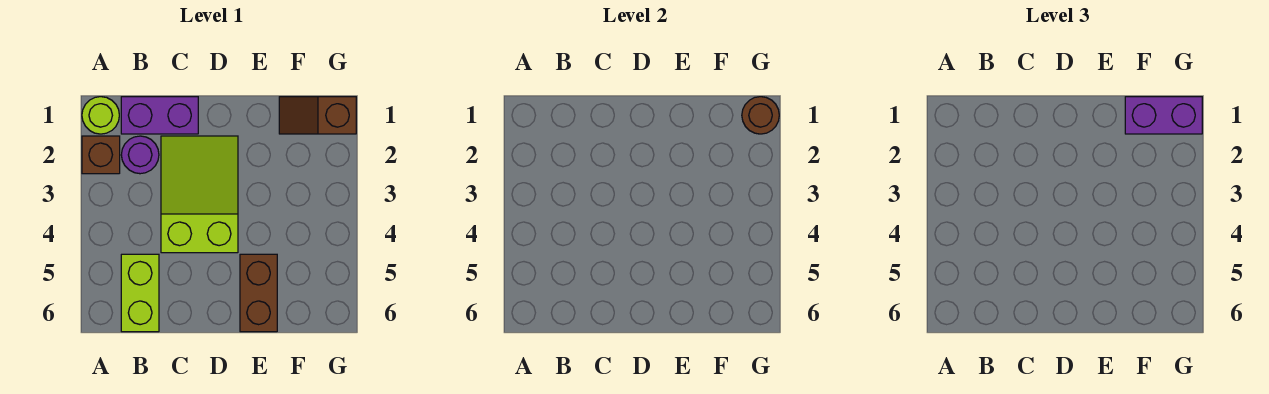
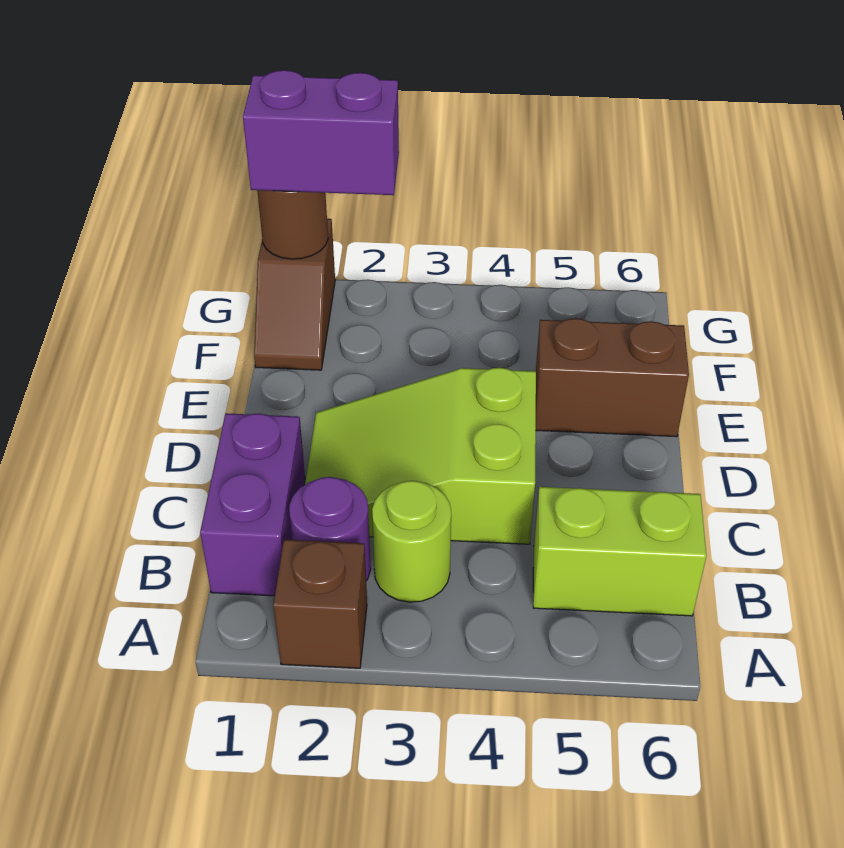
lime round brick A1 level 1 -> lime round brick B3 level 1
purple brick F1:G1 level 3 -> purple brick G1:G2 level 3

